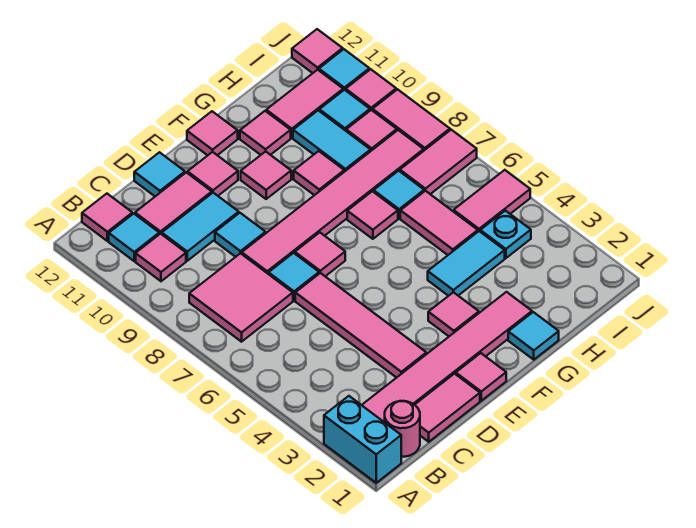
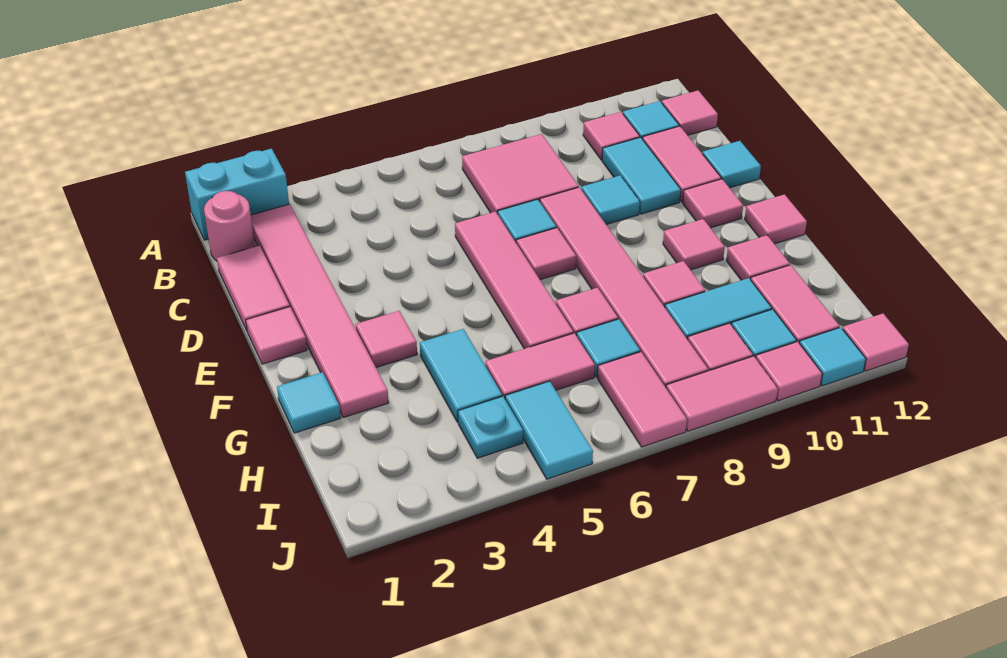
pink tile D3:D6 level 1 -> pink tile D6:G6 level 1
pink tile I5:J5 level 1 -> cyan tile I5:J5 level 1

